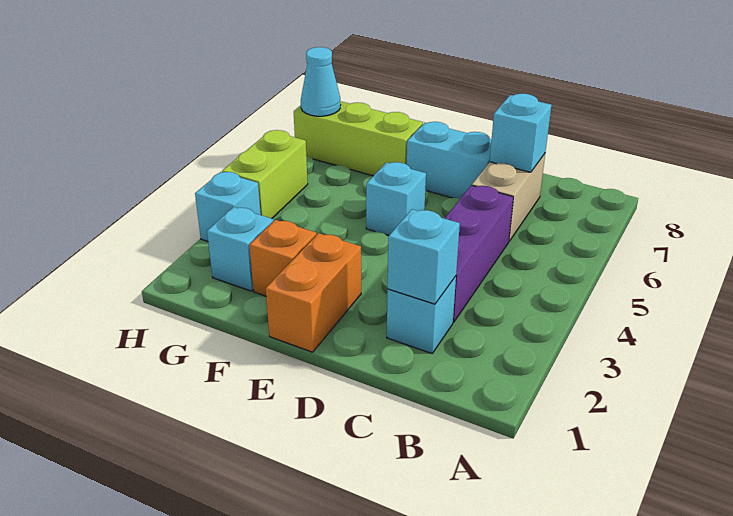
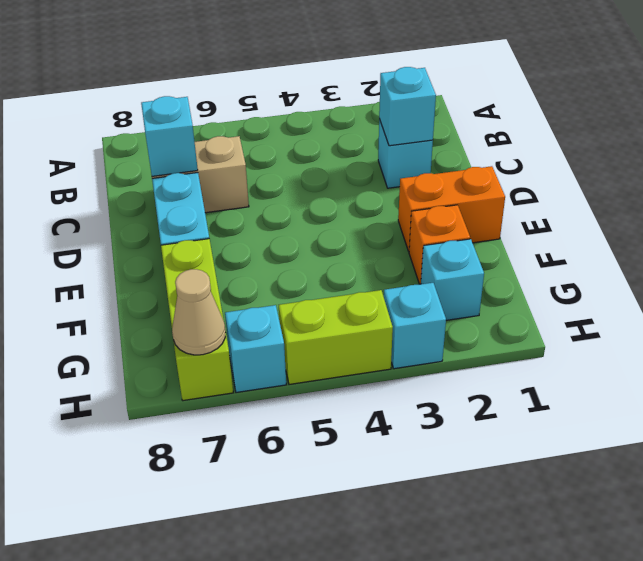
purple brick C3:C5 level 1 -> none
cyan brick E5 level 1 -> cyan brick H6 level 1
cyan cone H7 level 2 -> tan cone H7 level 2

